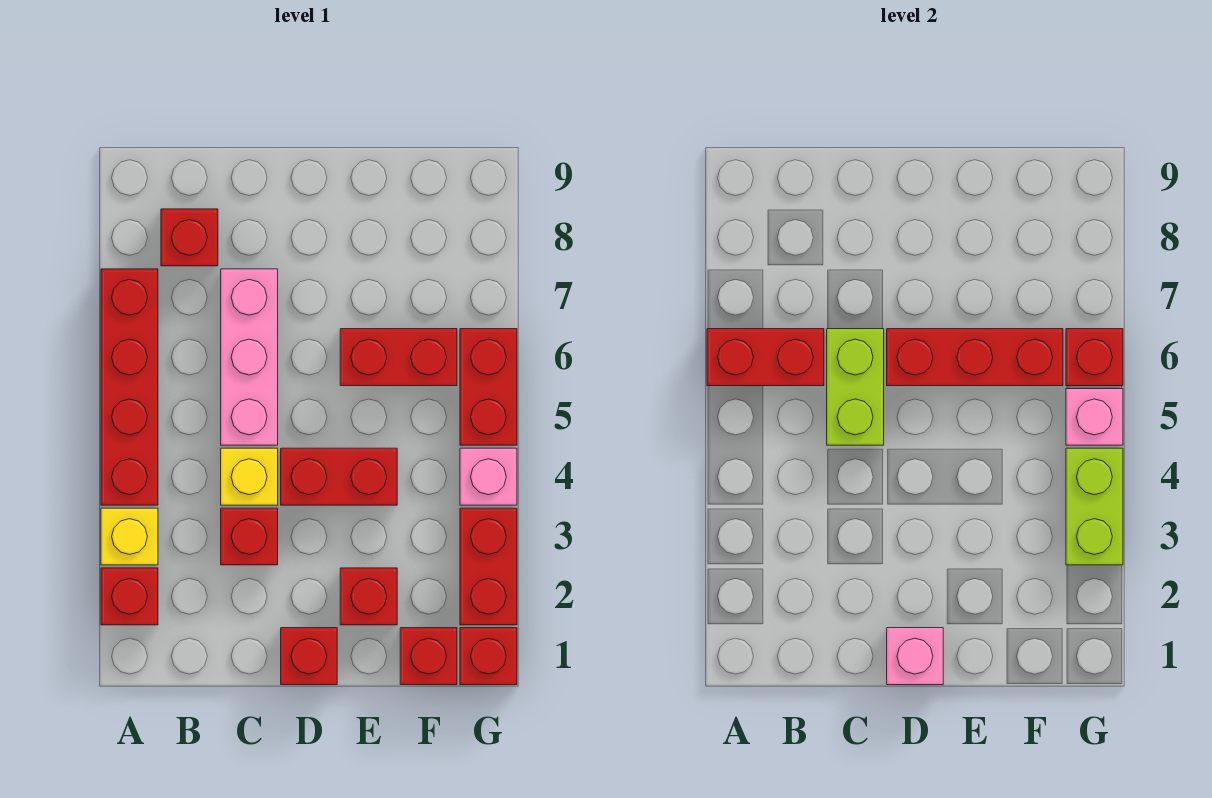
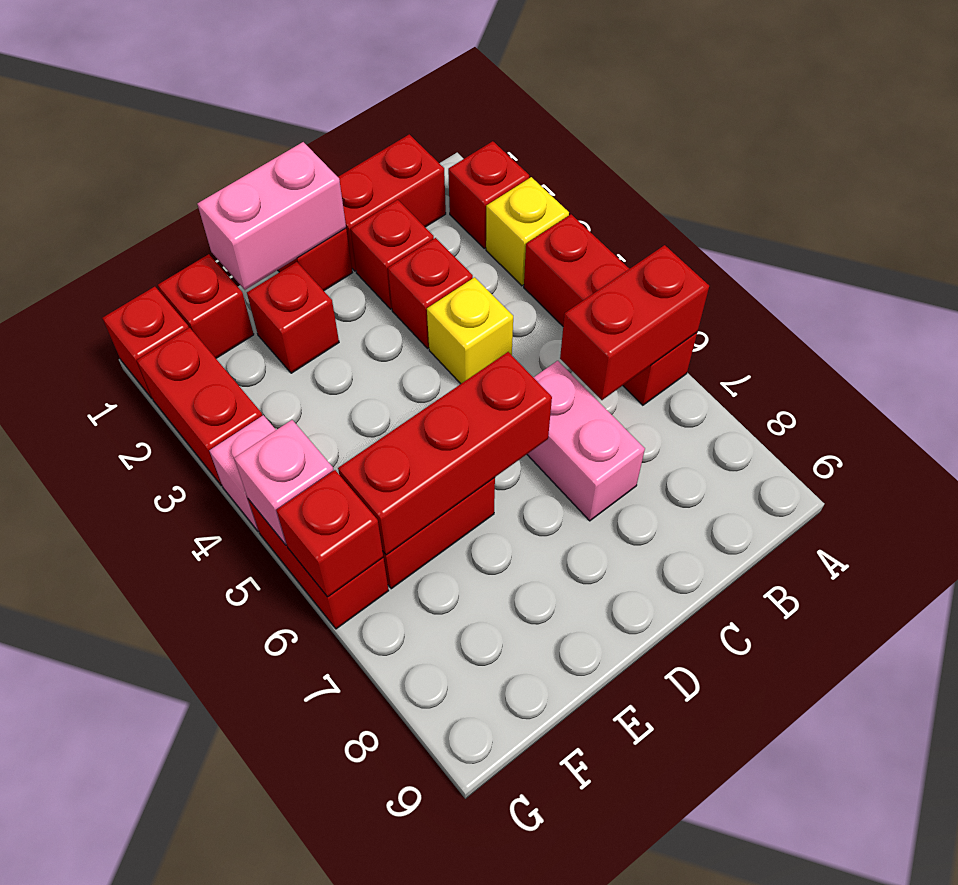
red brick A4:A7 level 1 -> red brick A4:A6 level 1
red brick B8 level 1 -> red brick C2 level 1
pink brick C5:C7 level 1 -> pink brick C6:C7 level 1
lime brick C5:C6 level 2 -> none
pink brick D1 level 2 -> pink brick D1:E1 level 2
red brick D4:E4 level 1 -> red brick B1:C1 level 1
lime brick G3:G4 level 2 -> none

